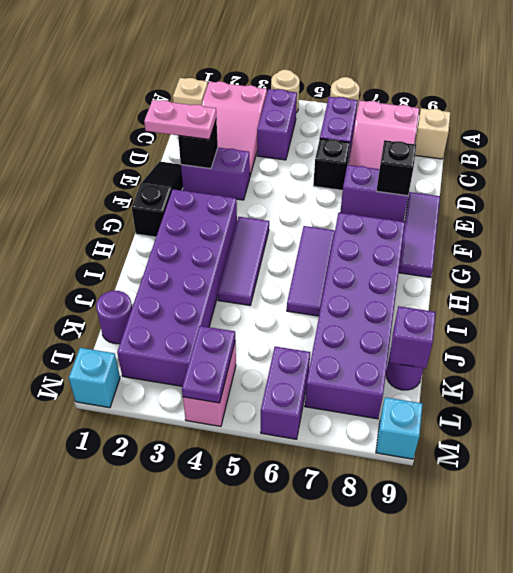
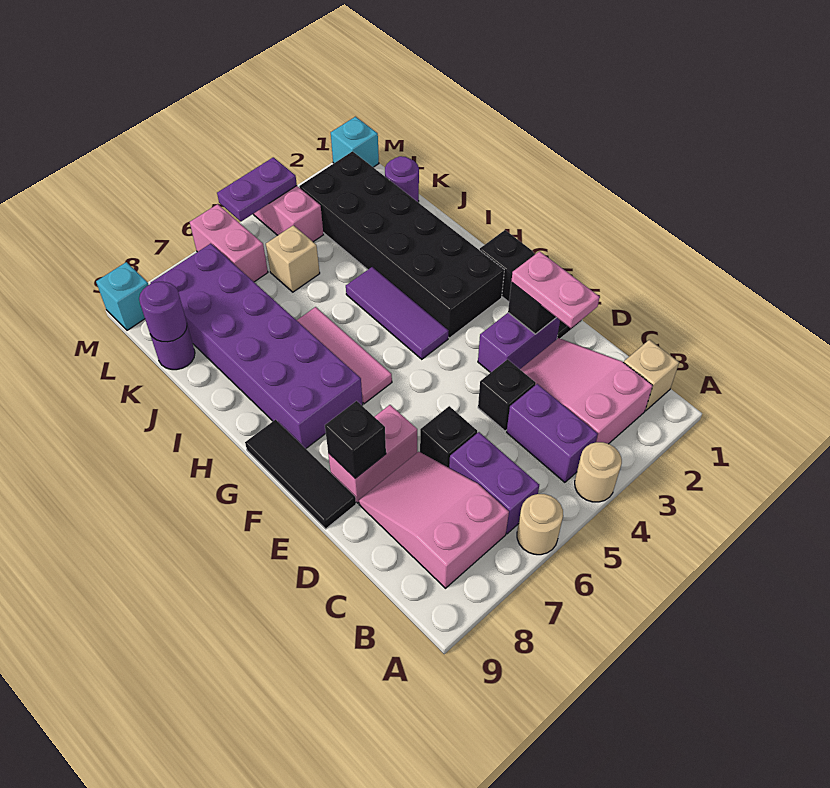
tan brick B9 level 1 -> tan brick K5 level 1
none -> black brick D4 level 1
pink plate E1:E2 level 3 -> pink plate D2:E2 level 3
purple brick E7:E8 level 1 -> pink brick E7:E8 level 1
purple tile E9:G9 level 1 -> black tile E9:G9 level 1
purple brick G2:L3 level 1 -> black brick G2:L3 level 1
purple tile G6:I6 level 1 -> pink tile G6:I6 level 1
purple brick K9 level 2 -> purple round brick K9 level 2
purple plate L4:M4 level 2 -> purple plate M4:M5 level 2
purple brick L6:M6 level 1 -> pink brick L6:M6 level 1

